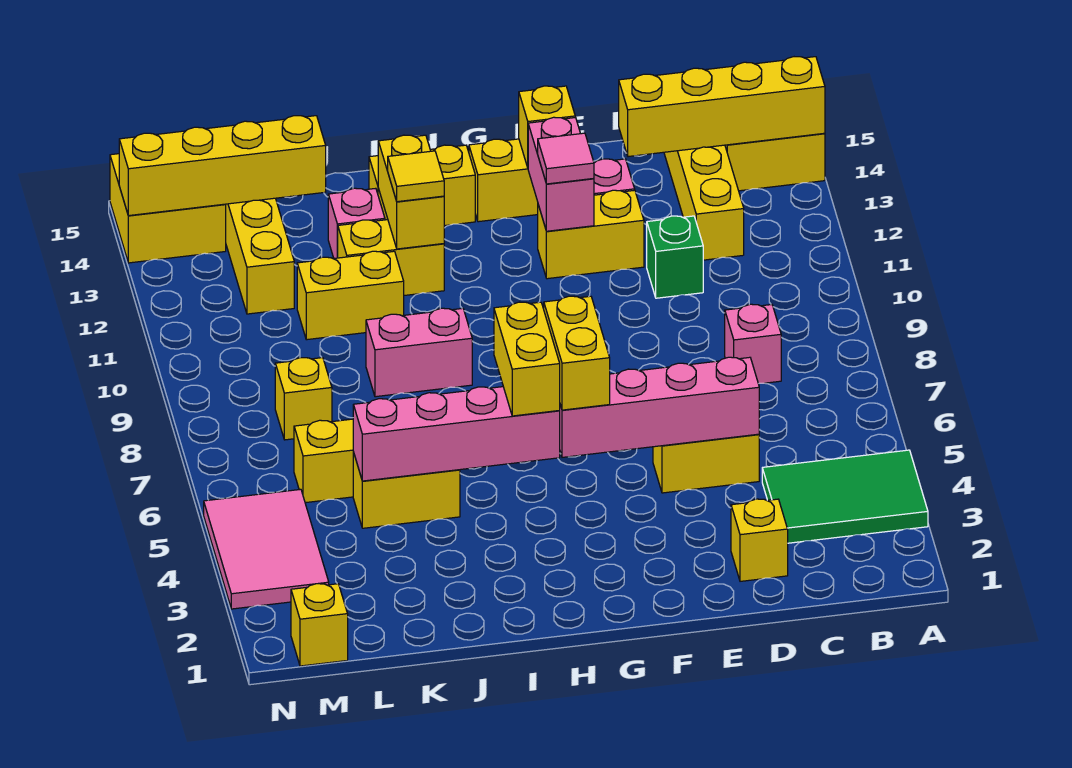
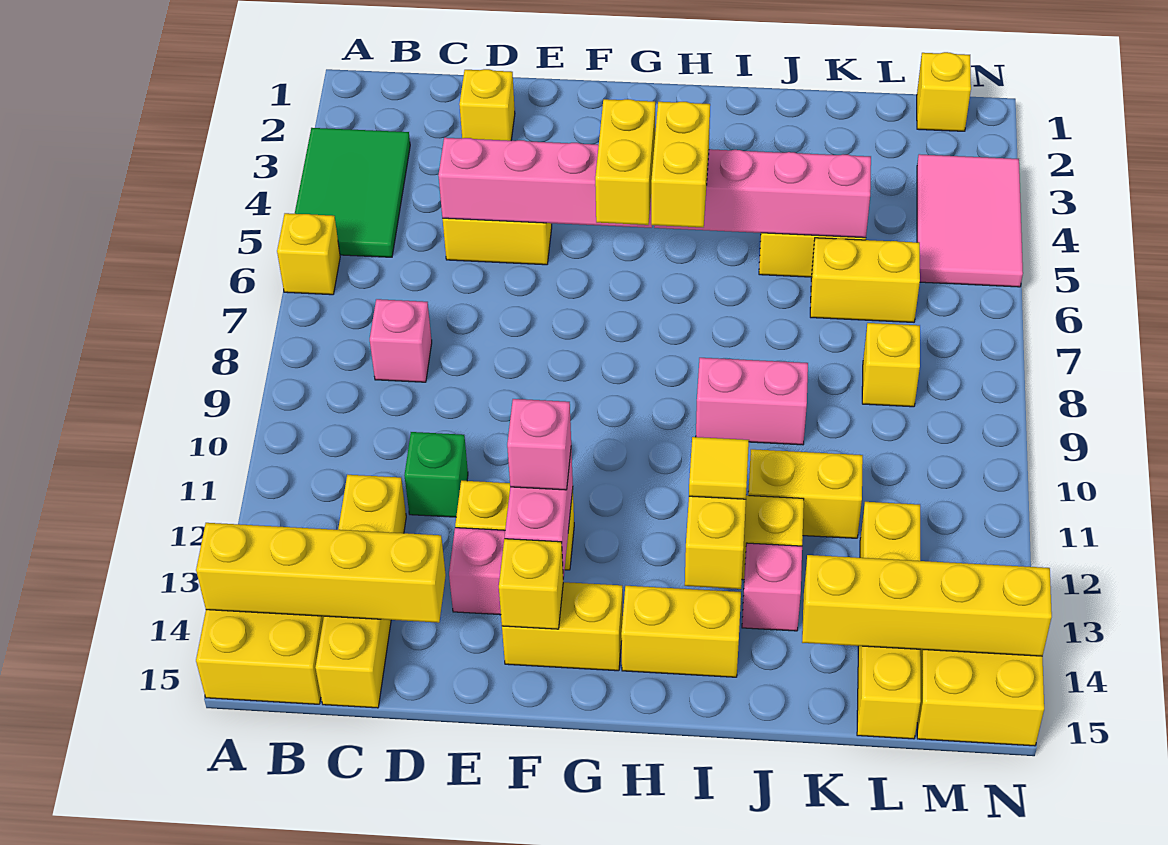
green tile A3:C4 level 1 -> green tile A3:B5 level 1
none -> yellow brick A6 level 1
pink tile F12 level 3 -> pink brick F12 level 3

